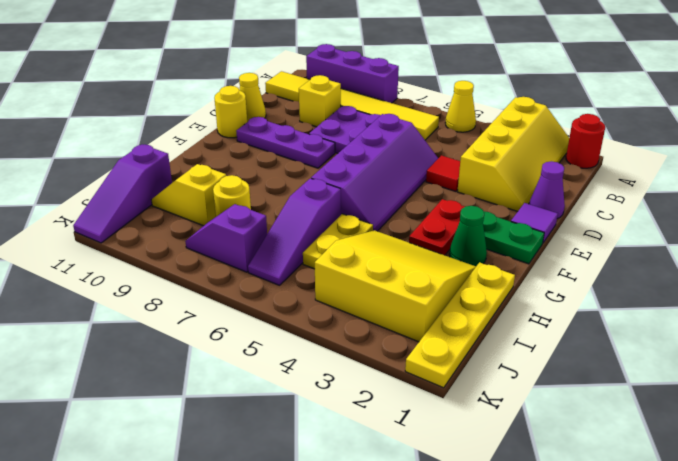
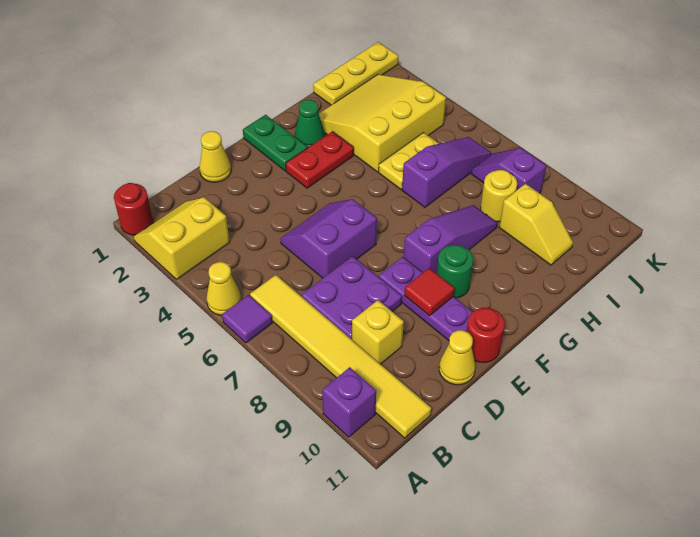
yellow slope A2:D3 level 1 top 3 -> yellow slope A2:B3 level 1 top 3
purple brick A8:A10 level 1 -> purple brick A10 level 1
purple cone D1 level 1 -> yellow cone D1 level 1
red tile D4 level 1 -> red tile E9 level 2
purple slope D5:G6 level 1 top 6 -> purple slope D5:E6 level 1 top 6
purple tile E1 level 1 -> purple tile A6 level 1
yellow round brick E11 level 1 -> red round brick E11 level 1
none -> green round brick F9 level 1
yellow plate H1:K1 level 1 -> yellow plate I1:K1 level 1
yellow slope H2:J4 level 1 top J -> yellow slope H2:J4 level 1 top 4
purple slope I11:K11 level 1 top I -> purple slope F8:H8 level 1 top F
purple slope J7:J8 level 1 top 7 -> purple slope J7:J8 level 1 top 8

